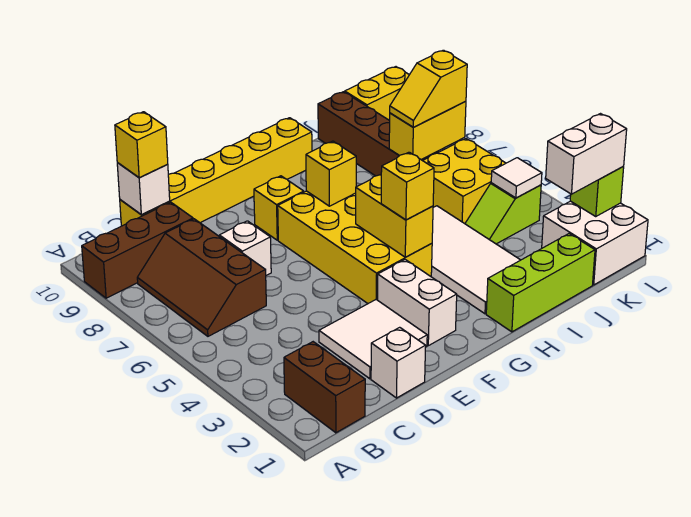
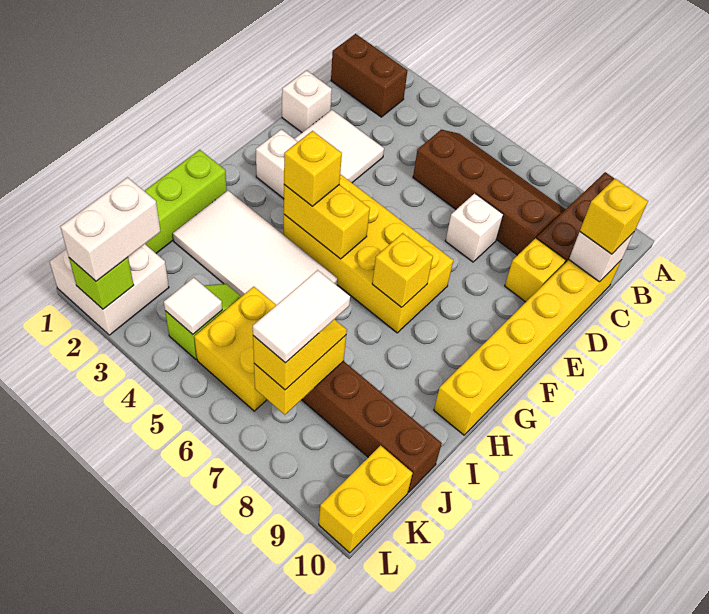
brown slope B6:C8 level 1 top C -> brown slope B5:C8 level 1 top C
yellow brick F8 level 1 -> yellow brick D9 level 1
none -> white tile J7:K7 level 4

